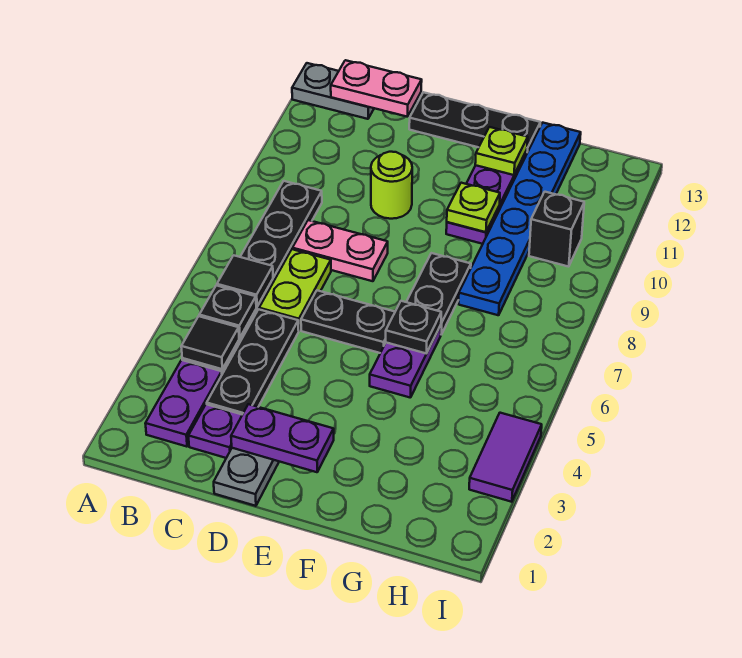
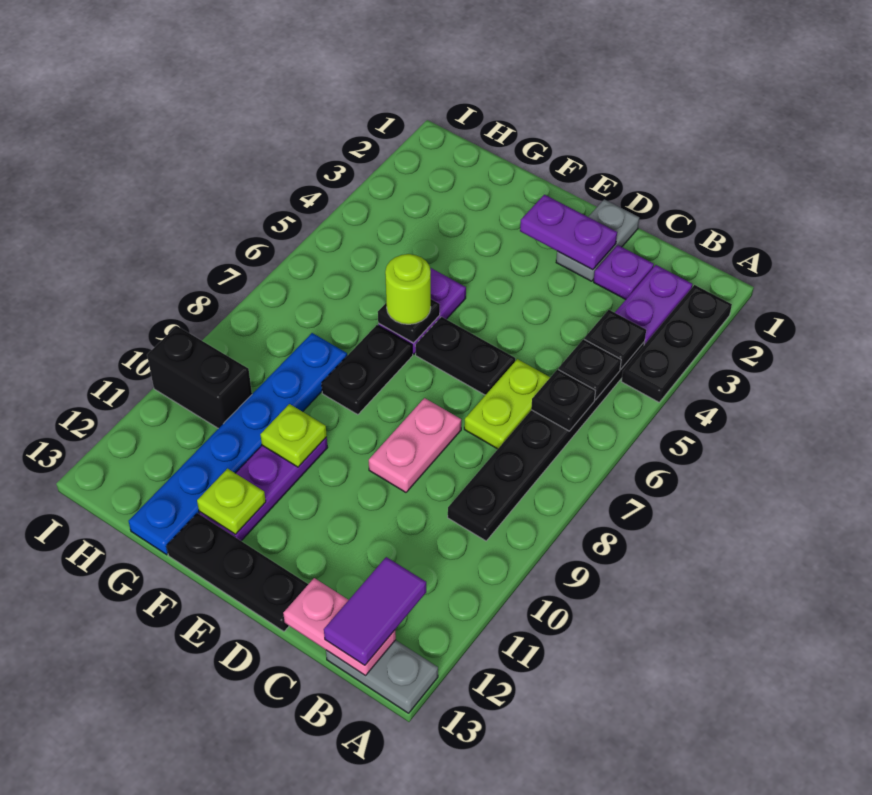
black tile B4 level 2 -> black plate B4 level 2
black tile B6 level 2 -> black plate B6 level 2
black plate C3:C5 level 1 -> black plate A2:A4 level 1
pink plate C8:D8 level 1 -> pink plate D8:D9 level 1
lime round brick D10 level 1 -> lime round brick F6 level 3
black brick H10 level 1 -> black brick H10:I10 level 1
purple tile I3:I4 level 1 -> purple tile B12:B13 level 3

